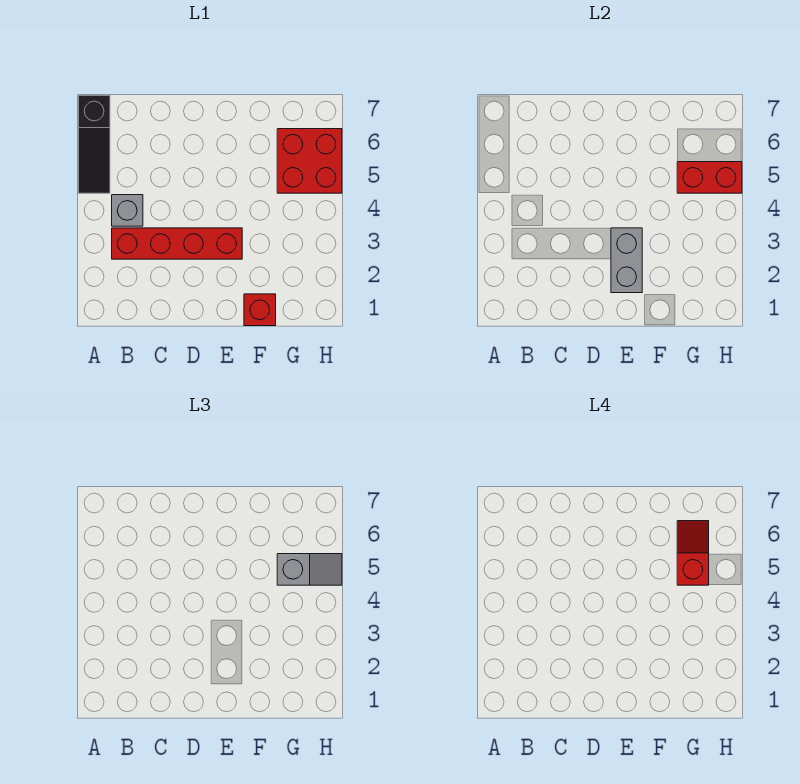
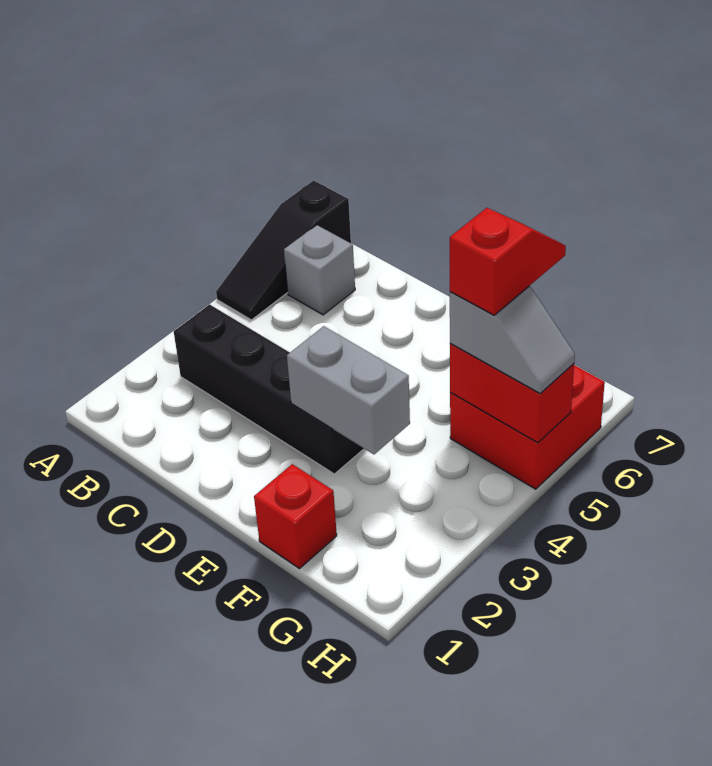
red brick B3:E3 level 1 -> black brick B3:E3 level 1
grey brick B4 level 1 -> grey brick B6 level 1
grey brick E2:E3 level 2 -> grey brick E3:F3 level 2

